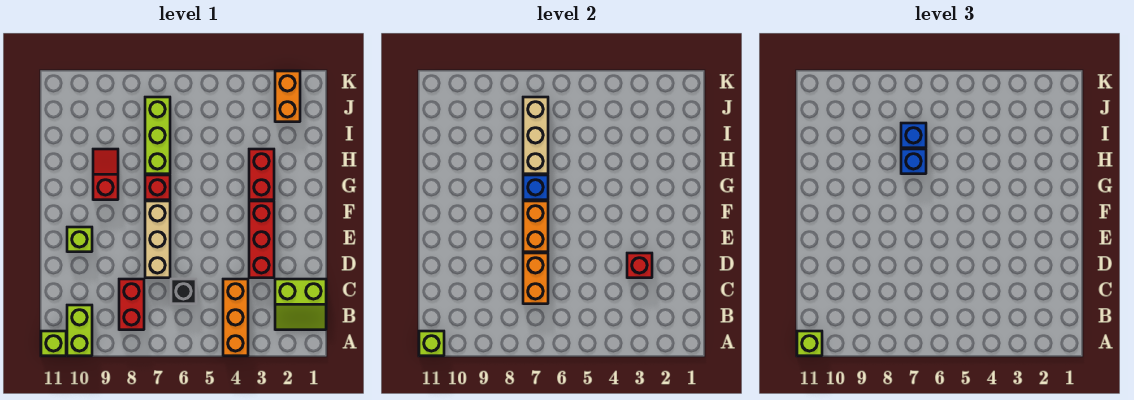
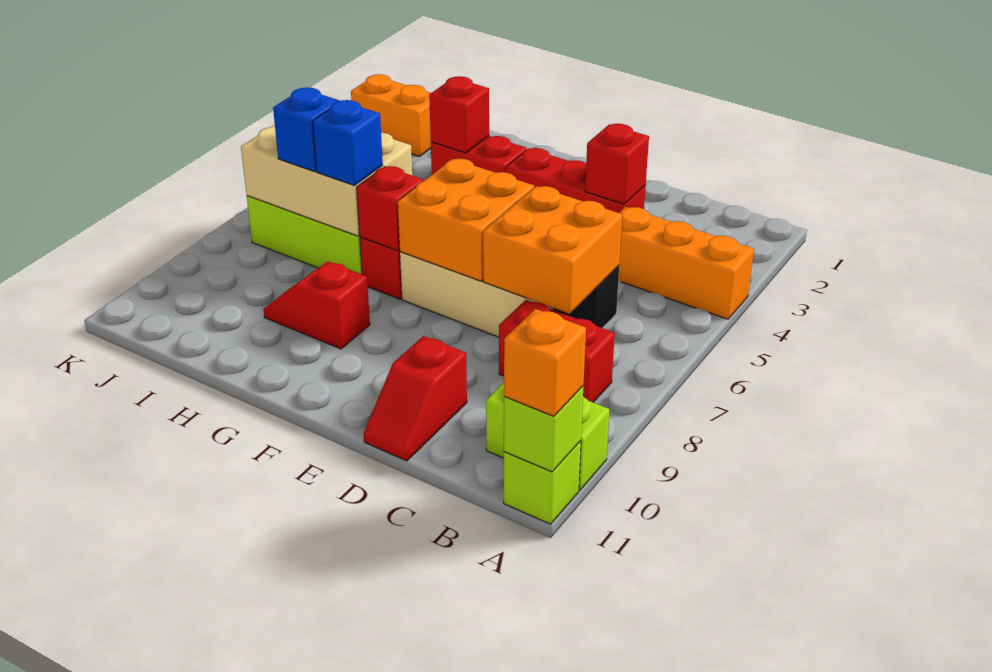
lime brick A11 level 3 -> orange brick A11 level 3
lime slope B1:C2 level 1 top C -> none
orange brick C7:D7 level 2 -> orange brick C6:D7 level 2
none -> red slope D10:D11 level 1 top 10
orange brick E7:F7 level 2 -> orange brick E6:F7 level 2
lime brick E10 level 1 -> none
blue brick G7 level 2 -> red brick G7 level 2
none -> red brick H3 level 2
tan brick H7:J7 level 2 -> tan brick H6:J7 level 2

